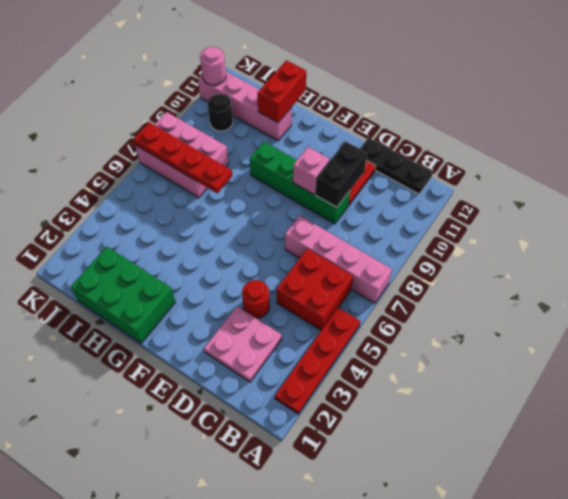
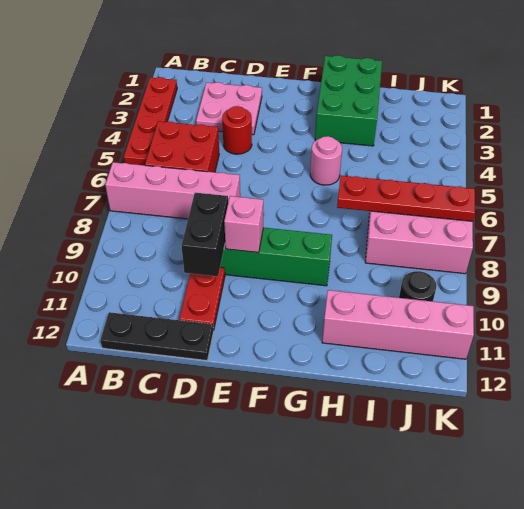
green brick G1:I2 level 1 -> green brick G1:H3 level 1
red brick H11:H12 level 2 -> none
pink round brick K11 level 2 -> pink round brick G5 level 1

